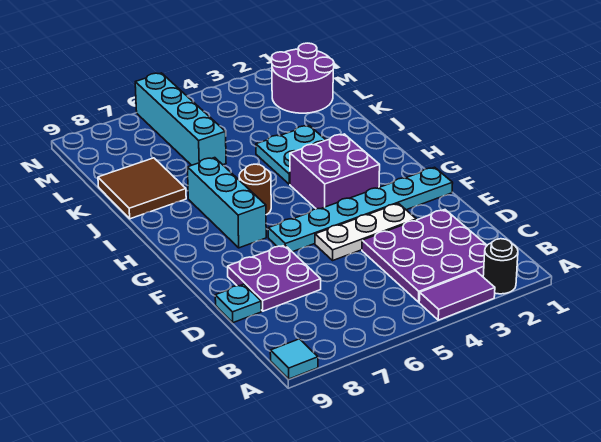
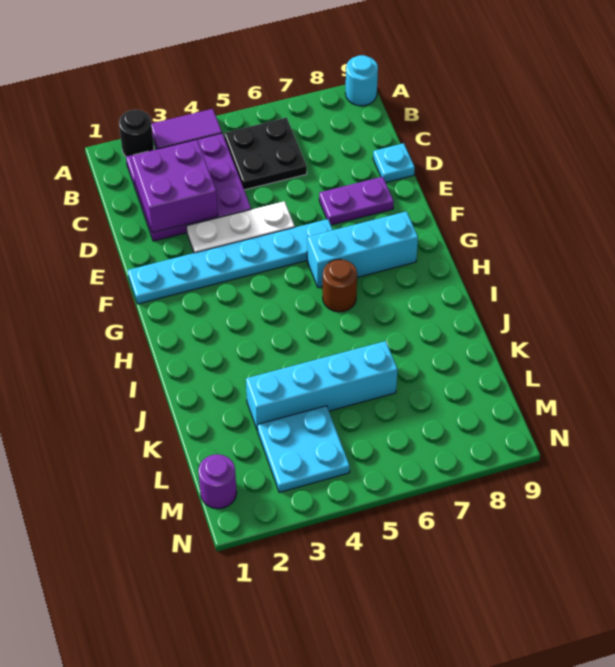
cyan tile A9 level 1 -> cyan round brick A9 level 1
none -> black plate B5:C6 level 1
purple plate D7:E8 level 1 -> purple plate E7:E8 level 1
purple brick G3:H4 level 1 -> purple brick C2:D3 level 2
cyan brick G7:I7 level 1 -> cyan brick G6:G8 level 1
cyan plate I3:J4 level 1 -> cyan plate L3:M4 level 1
brown tile J8:K9 level 1 -> none
cyan brick K6:N6 level 1 -> cyan brick K3:K6 level 1
purple round brick L1:M2 level 1 -> purple round brick M1 level 1

